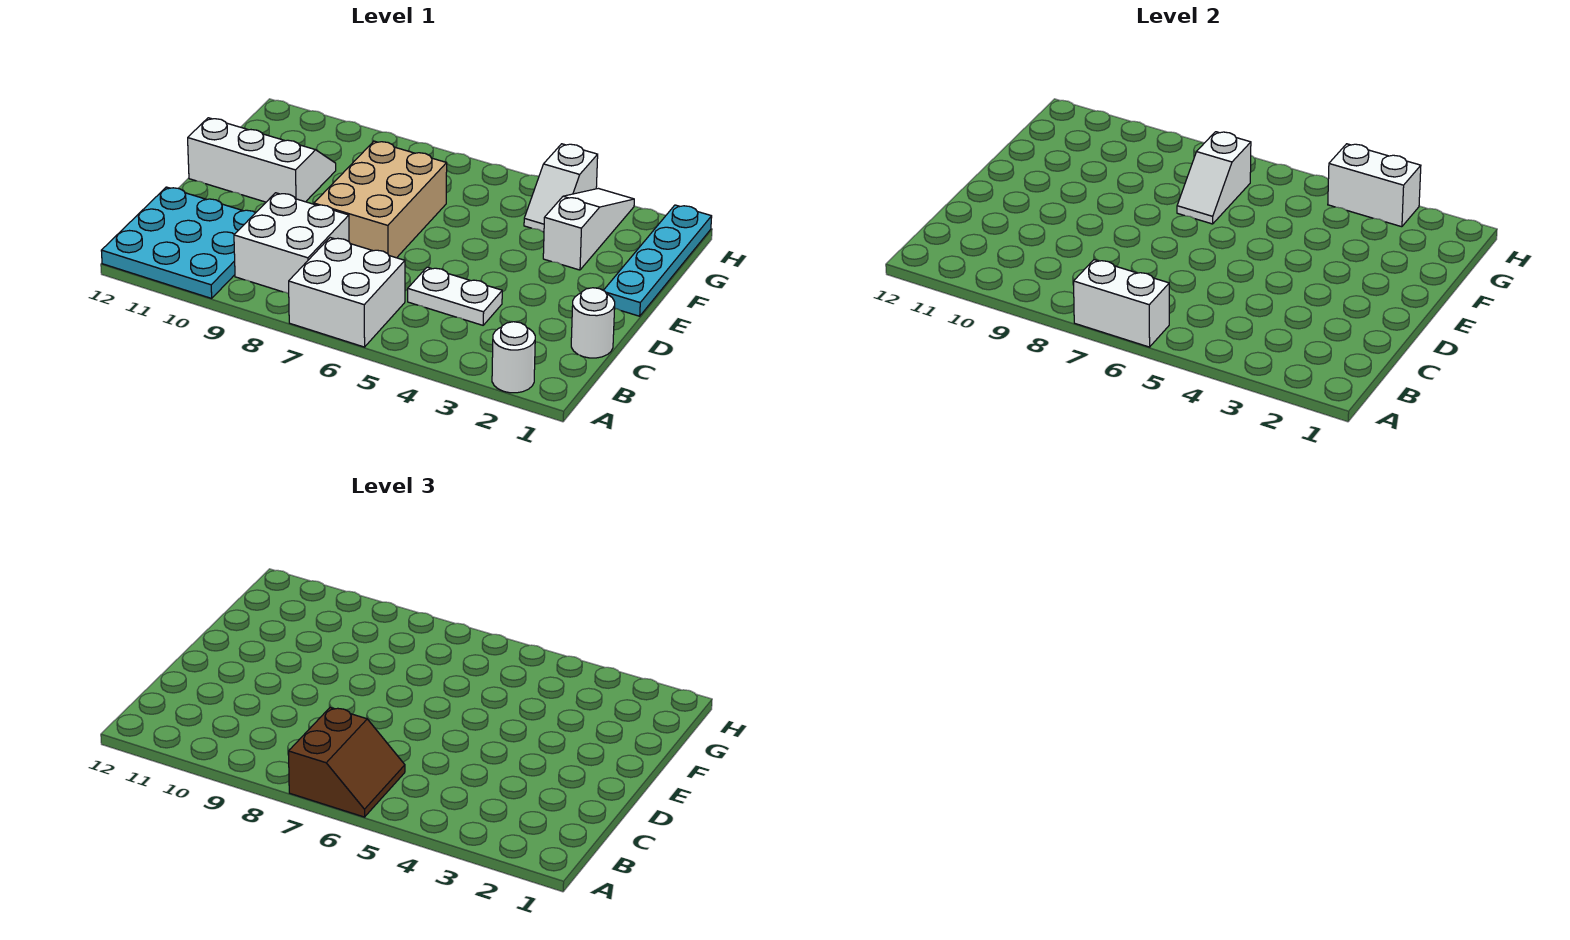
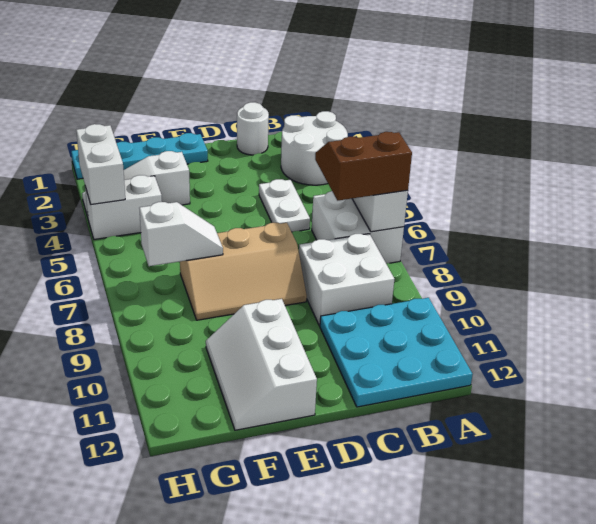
white round brick A2 level 1 -> white round brick A2:B3 level 1
tan brick D7:F8 level 1 -> tan slope D7:F8 level 1 top 7
white slope G4:H4 level 1 top H -> white brick G4:H4 level 1

